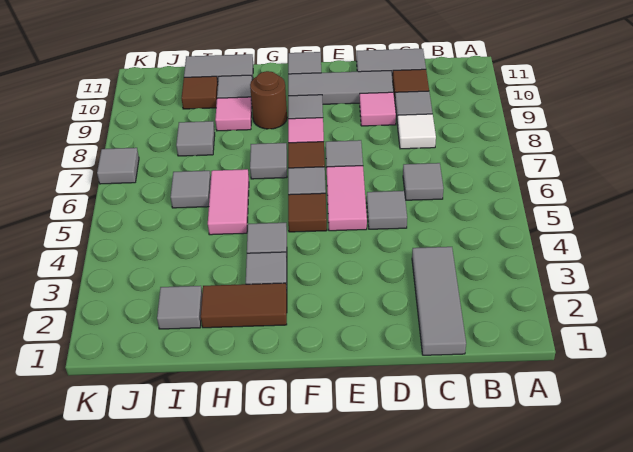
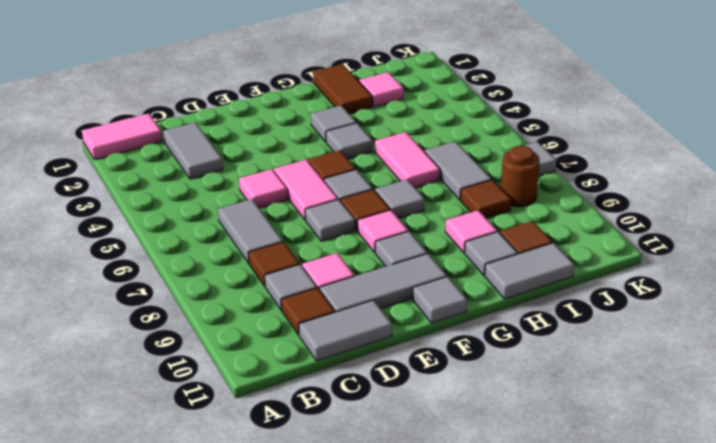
none -> pink tile A1:B1 level 1
grey tile C1:C3 level 1 -> grey tile C2:C3 level 1
grey tile C6 level 1 -> grey tile C6:C7 level 1
white tile C8 level 1 -> brown tile C8 level 1
grey tile D5 level 1 -> pink tile D5 level 1
brown tile G2:H2 level 1 -> brown tile H1:H2 level 1
brown round brick G9 level 1 -> brown round brick J8 level 1
grey tile I2 level 1 -> pink tile I2 level 1
grey tile I6 level 1 -> grey tile I6:I7 level 1
grey tile I8 level 1 -> brown tile I8 level 1

